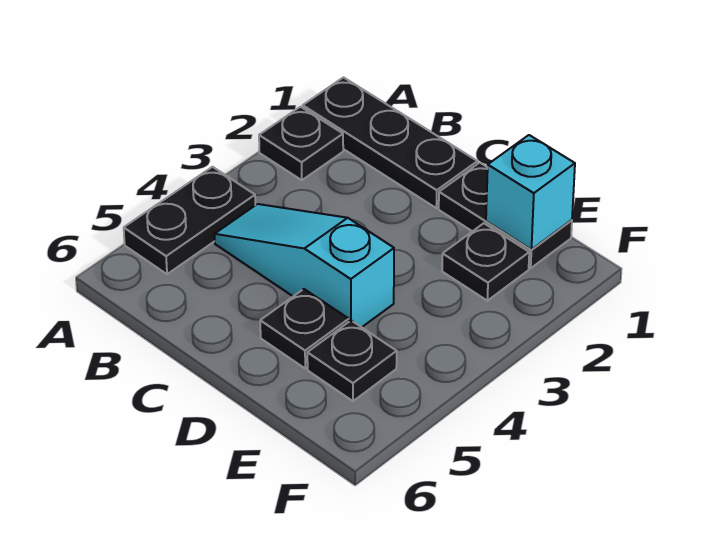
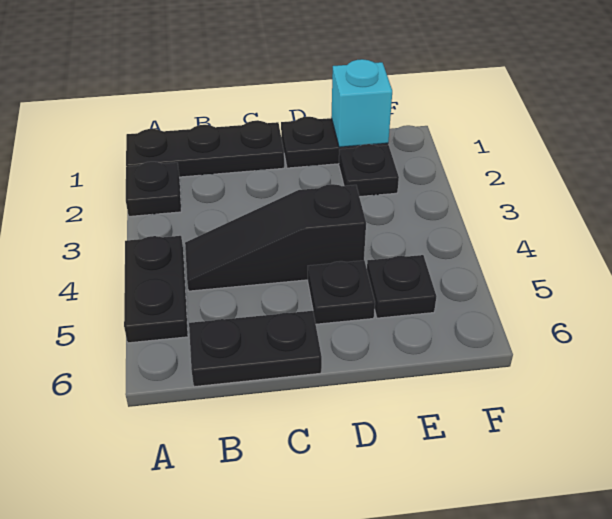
cyan slope B4:D4 level 1 top D -> black slope B4:D4 level 1 top D
none -> black plate B6:C6 level 1

